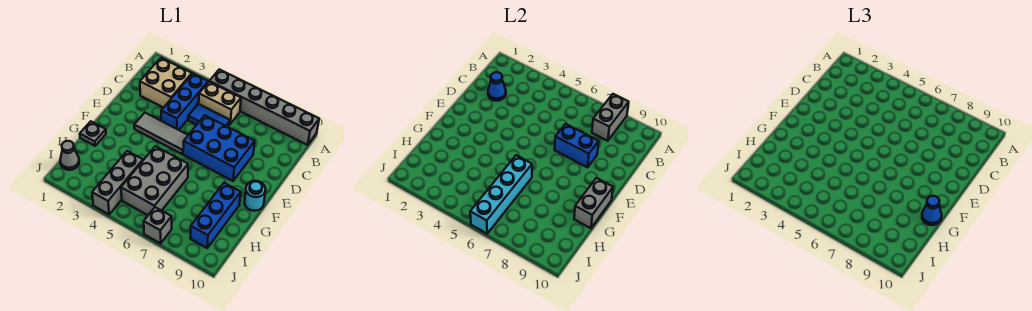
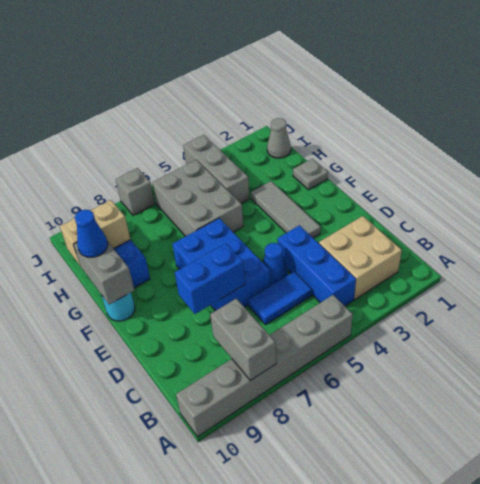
tan brick B5:B6 level 1 -> tan brick H9:H10 level 2
blue cone C2 level 2 -> blue cone D5 level 1
blue brick D6:E8 level 1 -> blue brick D6:F7 level 1
grey tile E3:E5 level 1 -> grey tile E3:G3 level 1
cyan brick G6:J6 level 2 -> none

